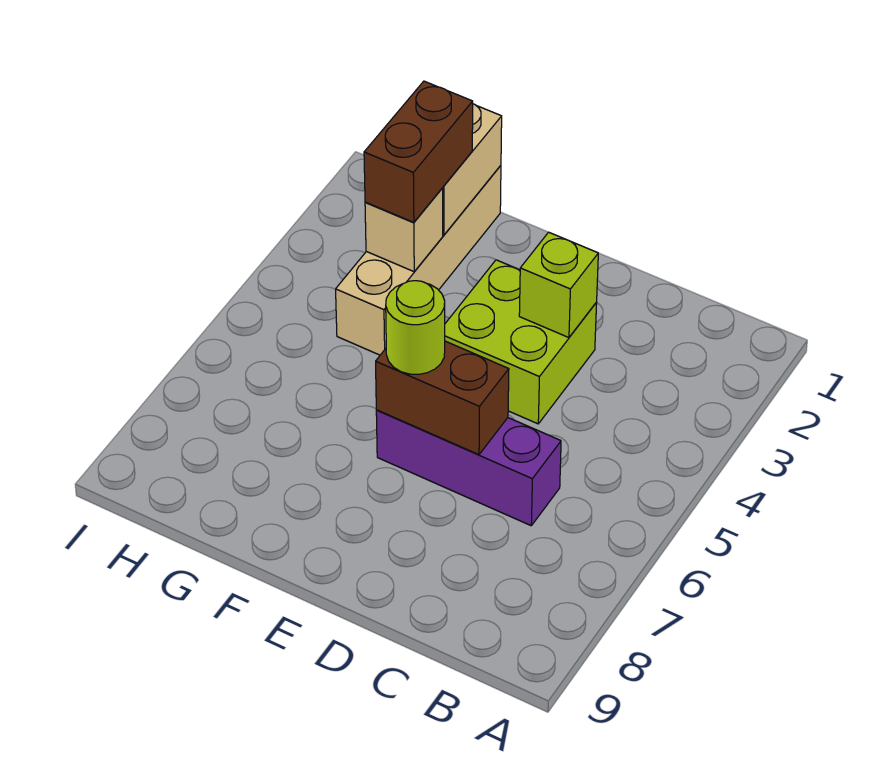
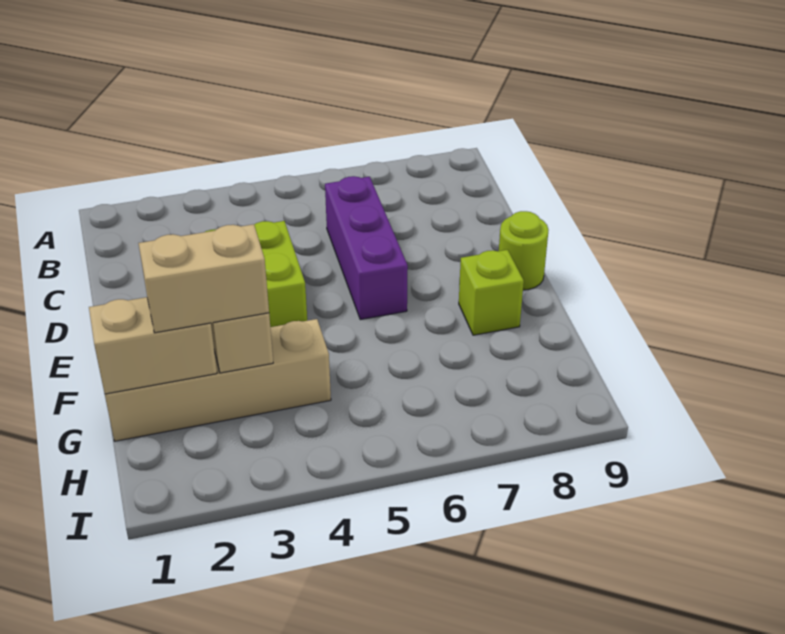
lime brick D3 level 2 -> lime brick F8 level 1
brown brick D6:E6 level 2 -> none
lime round brick E6 level 3 -> lime round brick E9 level 1
brown brick G2:G3 level 3 -> tan brick G2:G3 level 3

